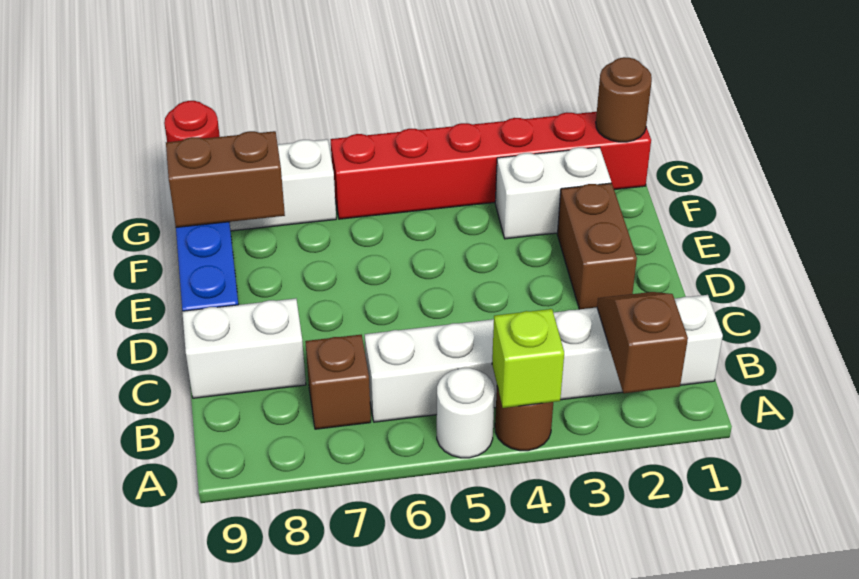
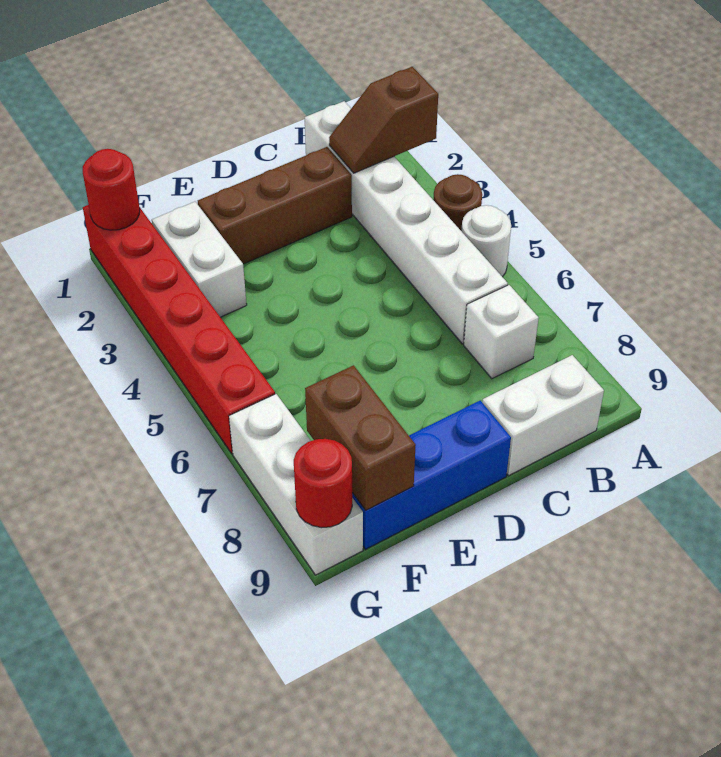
lime brick A4 level 2 -> none
brown brick B7 level 1 -> white brick B7 level 1
white brick C8:C9 level 1 -> white brick B9:C9 level 1
brown brick D2:E2 level 1 -> brown brick C2:E2 level 1
brown round brick G1 level 2 -> red round brick G1 level 2

